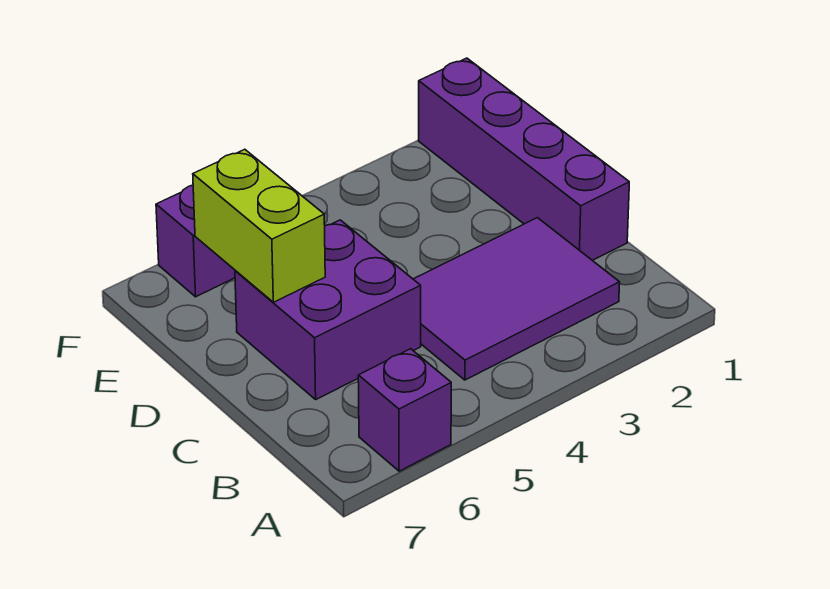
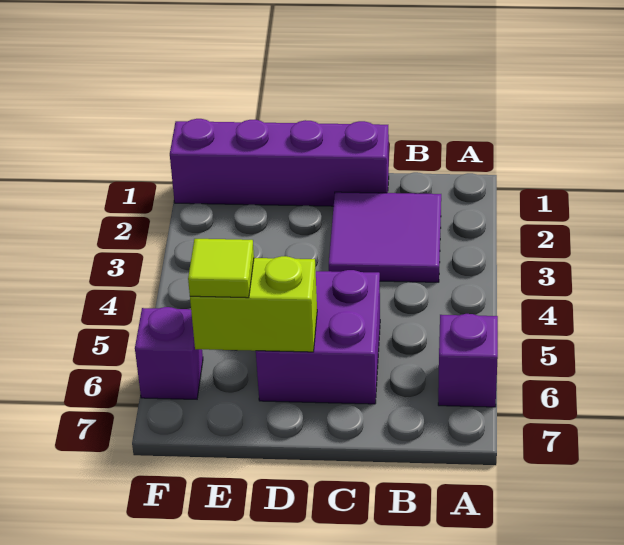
purple tile B2:C4 level 1 -> purple tile B2:C3 level 1
none -> lime tile E6 level 3

